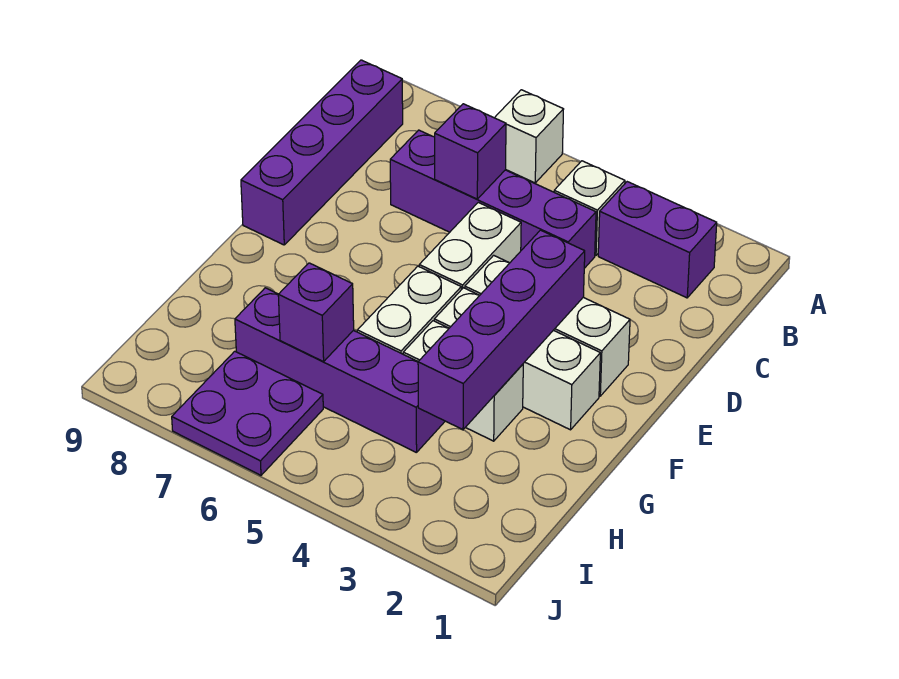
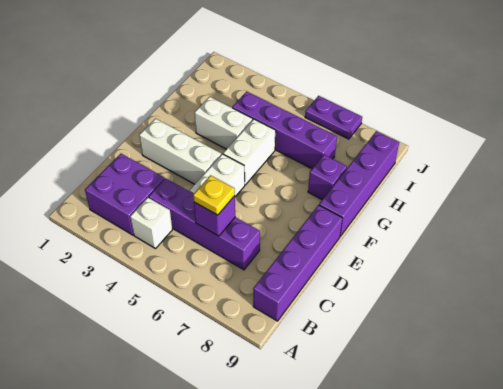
white brick A6 level 1 -> none
purple brick B2:B3 level 1 -> purple brick B2:C3 level 1
none -> yellow plate C6 level 3
purple brick E3:H3 level 2 -> purple brick F9:I9 level 1
white brick F2:F4 level 1 -> none
purple brick H6 level 2 -> purple brick G8 level 1
purple plate I6:J7 level 1 -> purple plate J6:J7 level 1

